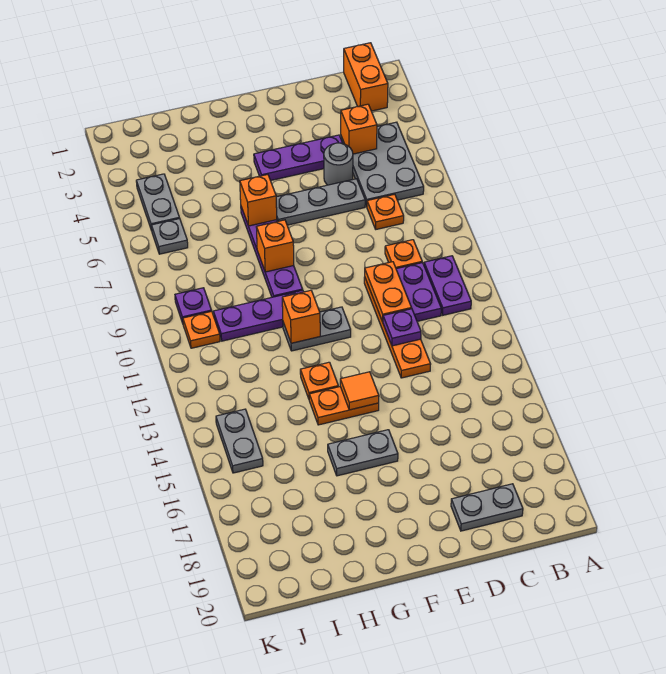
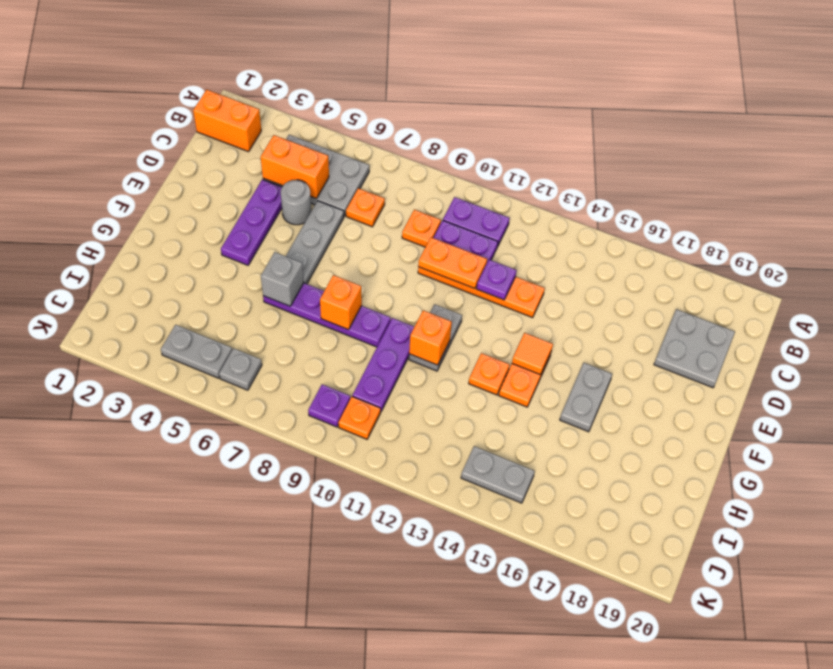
orange brick C4 level 2 -> orange brick C4:C5 level 2
grey plate C19:D19 level 1 -> grey plate C18:D19 level 1
orange brick G6 level 2 -> grey brick G6 level 2

